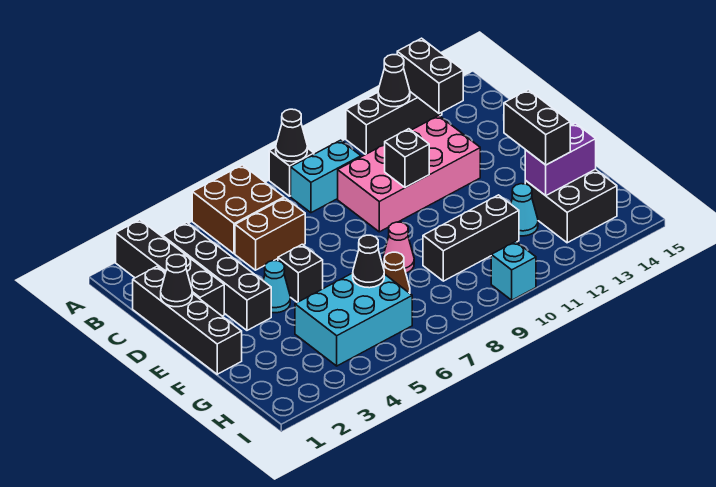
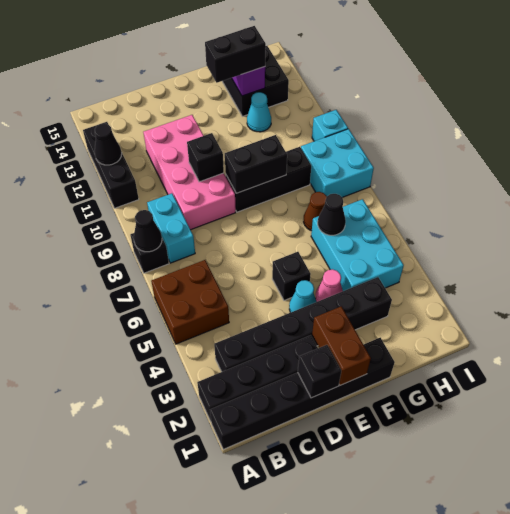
black brick A13:B13 level 2 -> black brick E9:F9 level 2
black brick B3:E3 level 1 -> black brick B3:G3 level 1
black brick C1:F1 level 1 -> black brick A1:F1 level 1
brown brick C5:C6 level 1 -> brown brick E1:E2 level 2
black cone D1 level 2 -> black brick D1 level 2
pink cone F8 level 1 -> pink cone F4 level 1
black brick G9:G11 level 1 -> black brick E9:G9 level 1
none -> cyan brick H8:I9 level 1

